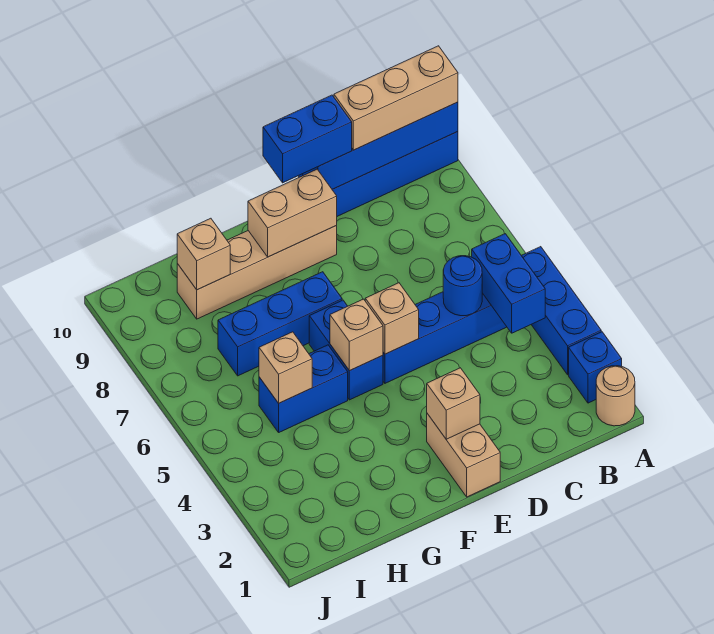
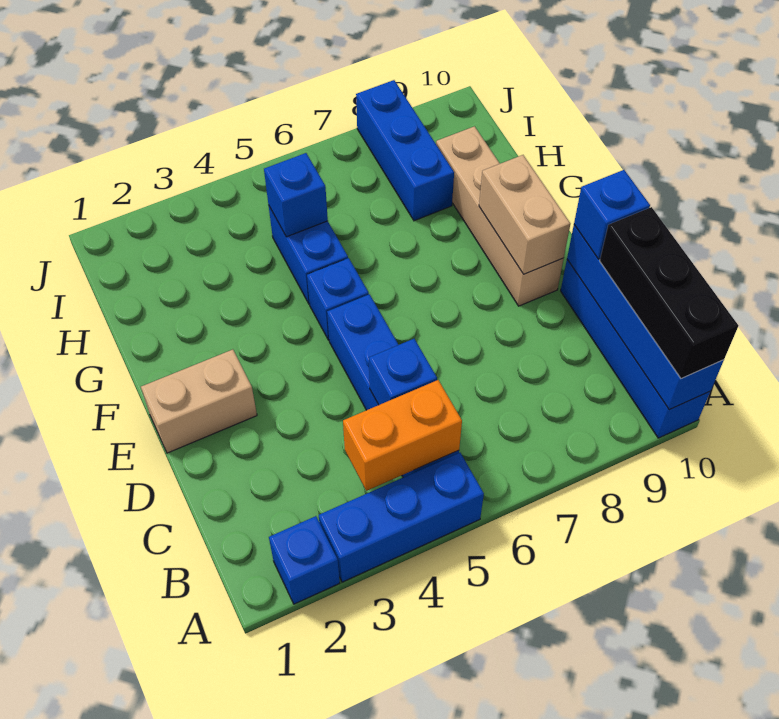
tan round brick A1 level 1 -> none
tan brick A10:C10 level 3 -> black brick A10:C10 level 3
blue brick B4:B5 level 2 -> orange brick B4:B5 level 2
blue round brick C5 level 2 -> blue brick C5 level 2
blue brick D10:E10 level 3 -> blue brick D10 level 3
tan brick E2 level 2 -> none
tan brick E5 level 2 -> none
blue brick F5:F6 level 1 -> blue brick F5 level 1
tan brick F5 level 2 -> none
blue brick F7:H7 level 1 -> blue brick H8:J8 level 1
tan brick H5 level 2 -> blue brick H5 level 2
tan brick H9 level 2 -> none

